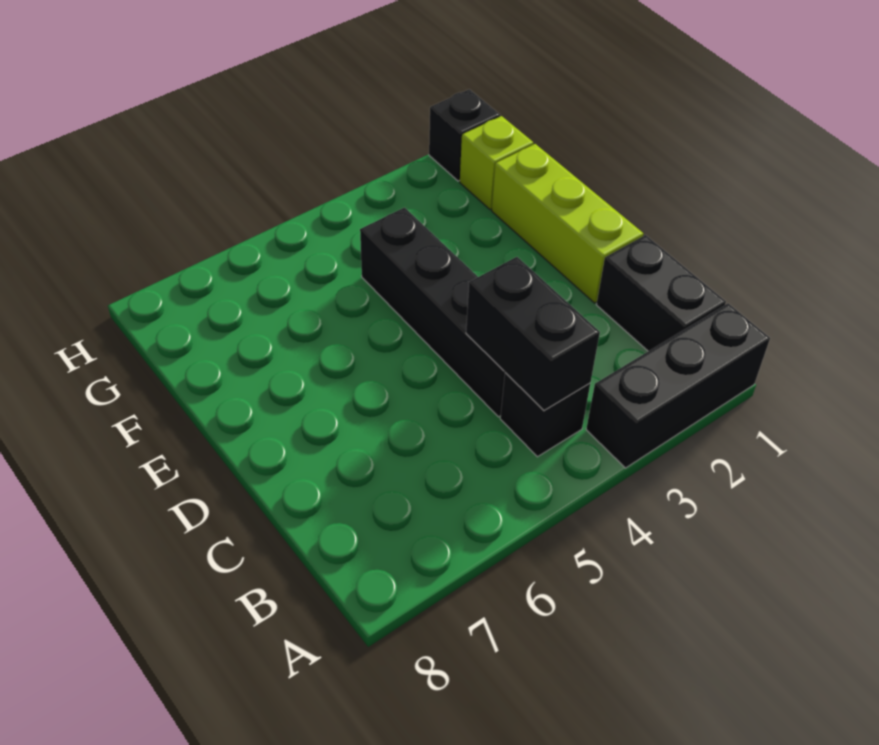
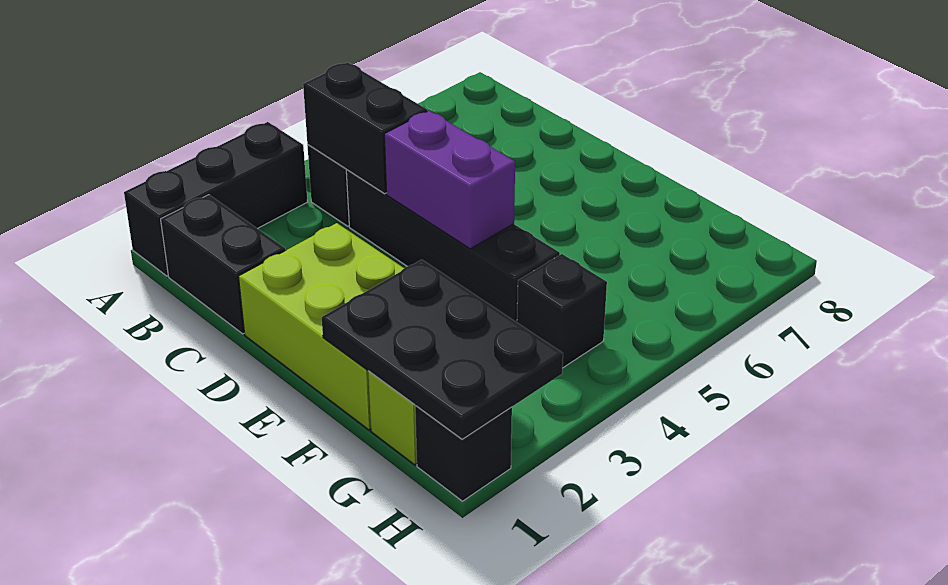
lime brick D1:F1 level 1 -> lime brick D1:F2 level 1
none -> purple brick D4:E4 level 2
none -> black plate F1:H2 level 2
none -> black brick G4 level 1

